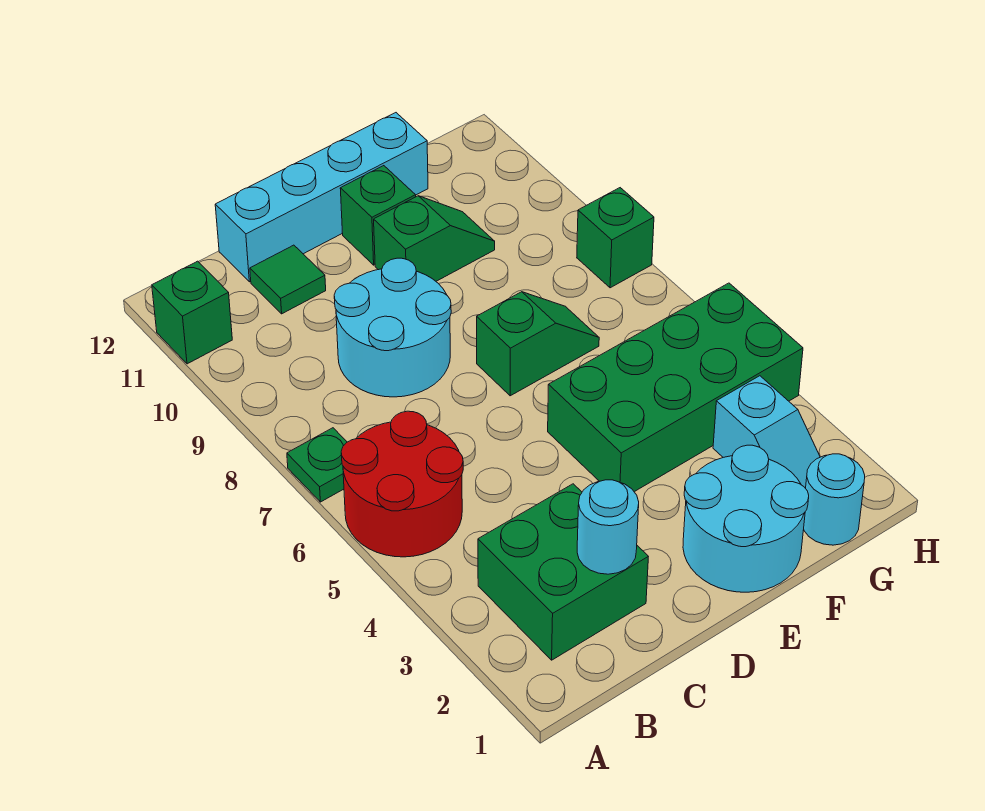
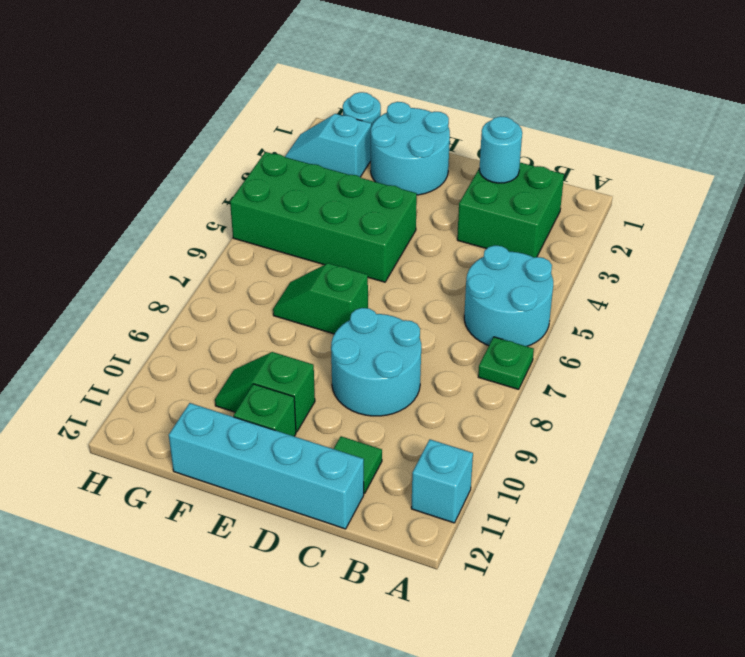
red round brick A5:B6 level 1 -> cyan round brick A5:B6 level 1
green brick A11 level 1 -> cyan brick A11 level 1
cyan slope G2:G3 level 1 top 3 -> cyan slope G2:H2 level 1 top G
green brick H8 level 1 -> none

